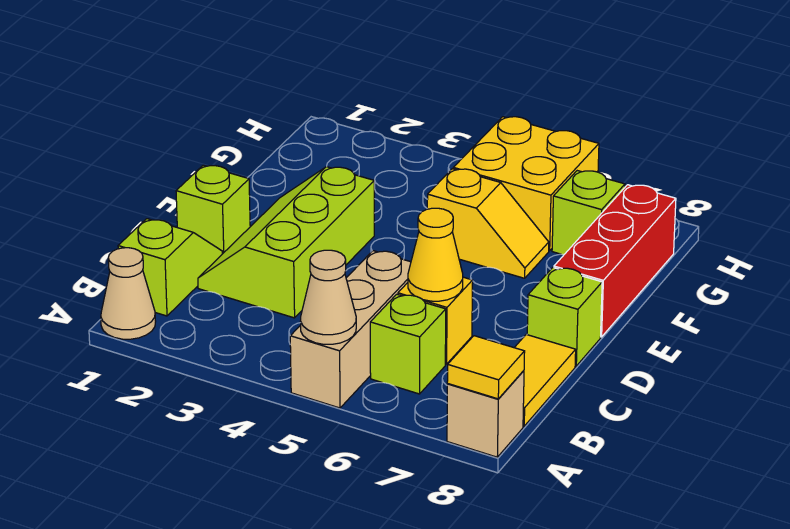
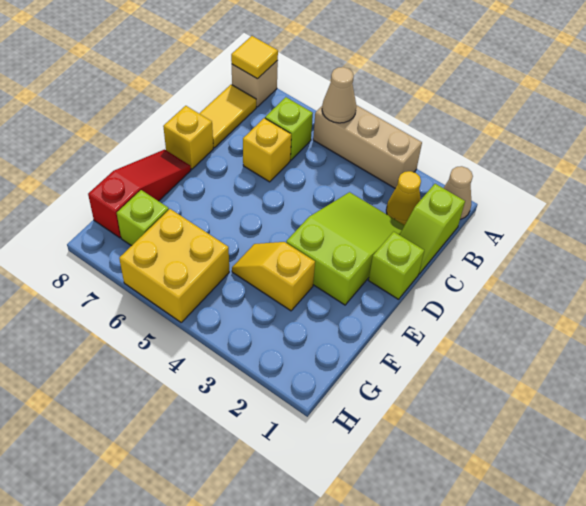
tan brick A5:C5 level 1 -> tan brick A3:A5 level 1
lime slope C2:E3 level 1 top 3 -> lime slope C2:E3 level 1 top E
yellow cone C6 level 2 -> yellow cone B2 level 1
lime brick D8 level 1 -> yellow brick D8 level 1
red brick E8:G8 level 1 -> red slope E8:G8 level 1 top G
yellow slope F5:F6 level 1 top 5 -> yellow slope F3:F4 level 1 top 3

